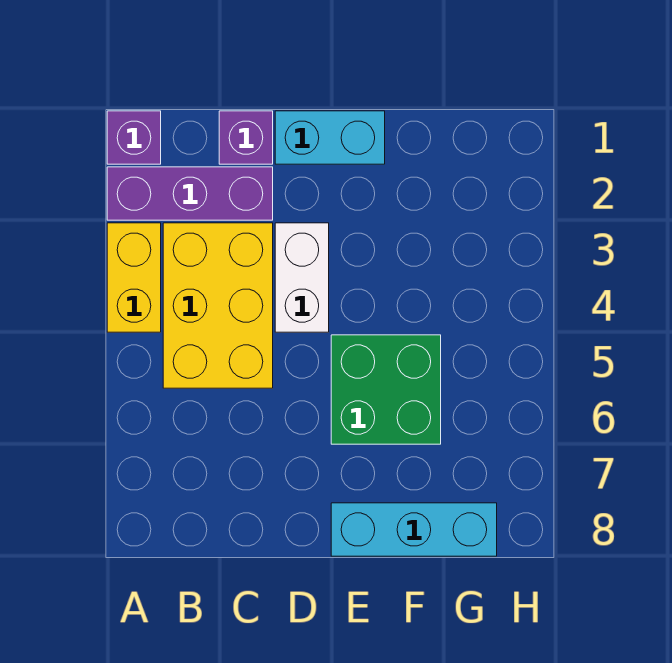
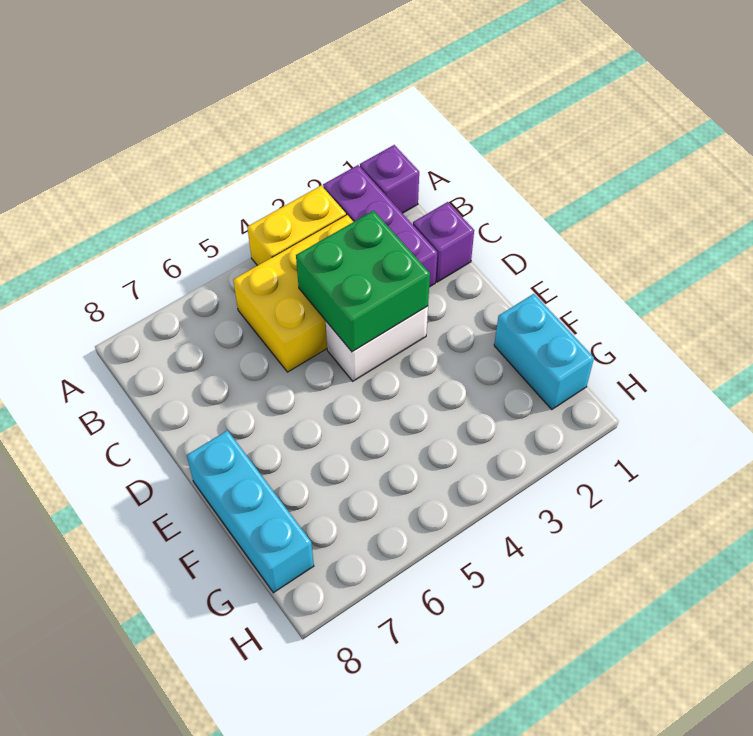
cyan brick D1:E1 level 1 -> cyan brick F1:G1 level 1
green brick E5:F6 level 1 -> green brick C3:D4 level 2

